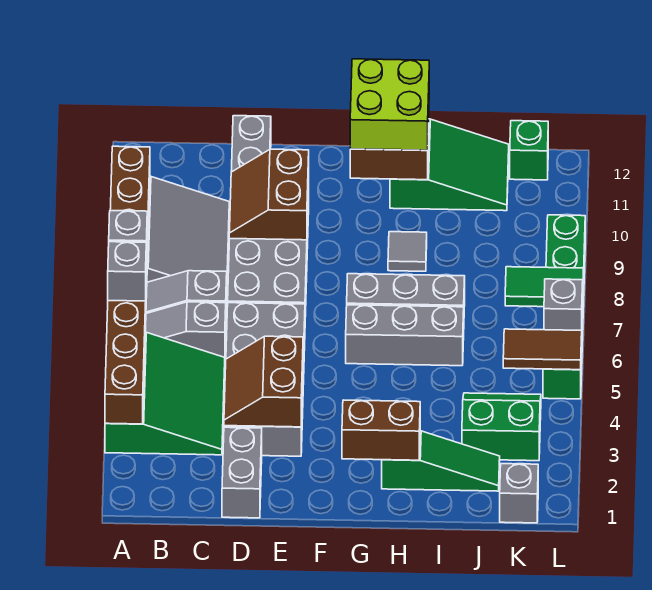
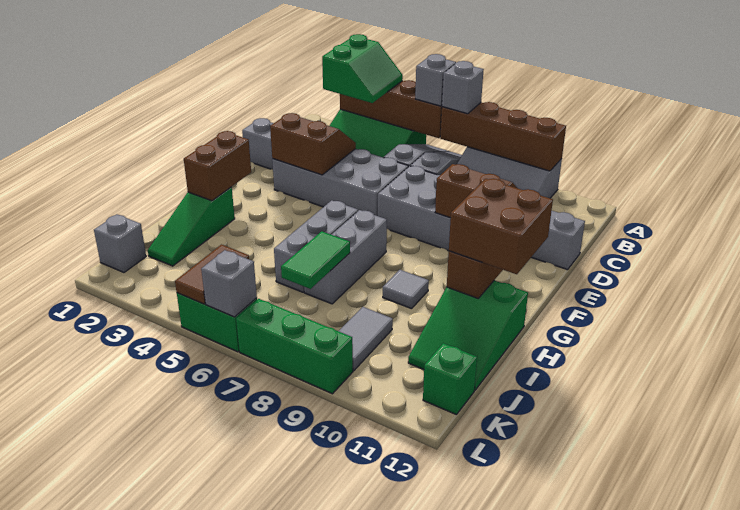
lime brick G11:H12 level 3 -> brown brick G11:H12 level 3
green slope J3:K4 level 1 top 3 -> green slope A3:B4 level 3 top 3
none -> grey tile J9:K9 level 1
green tile K7:L7 level 2 -> green tile I7:J7 level 2

